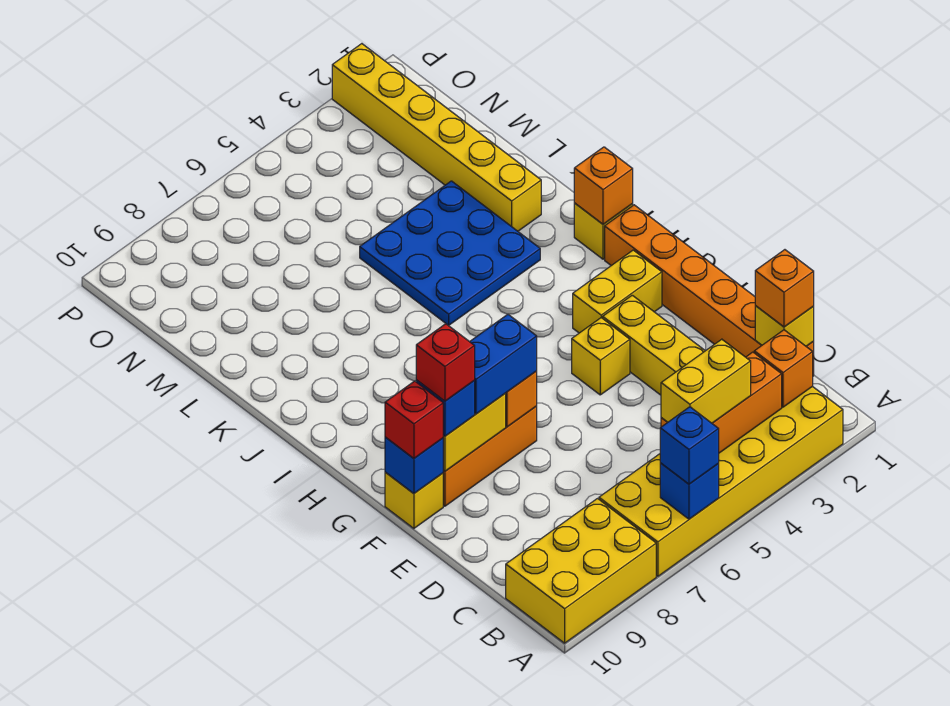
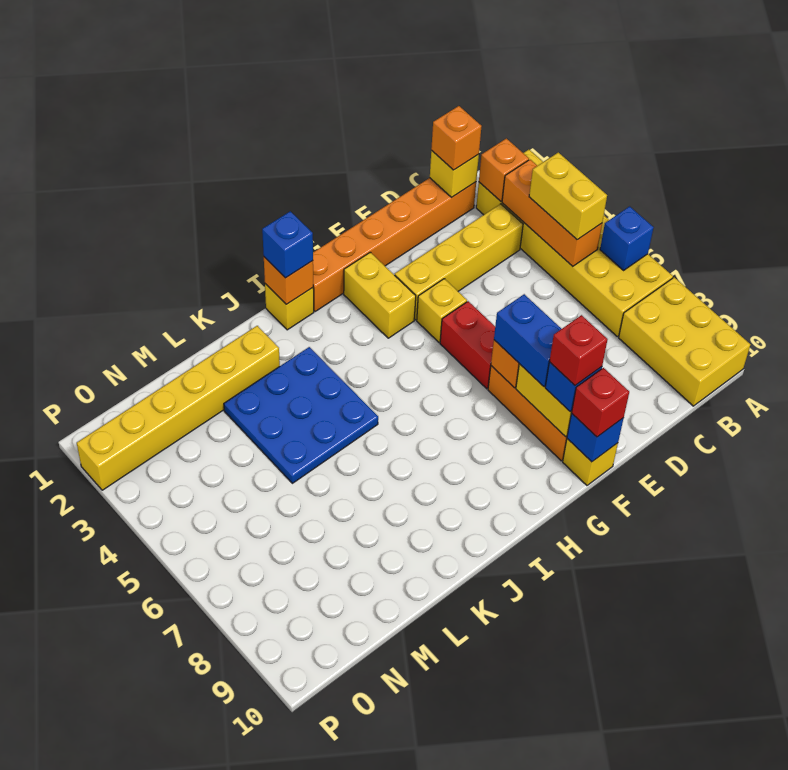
blue brick A6 level 3 -> blue brick I1 level 3
none -> red brick F5:F6 level 1

